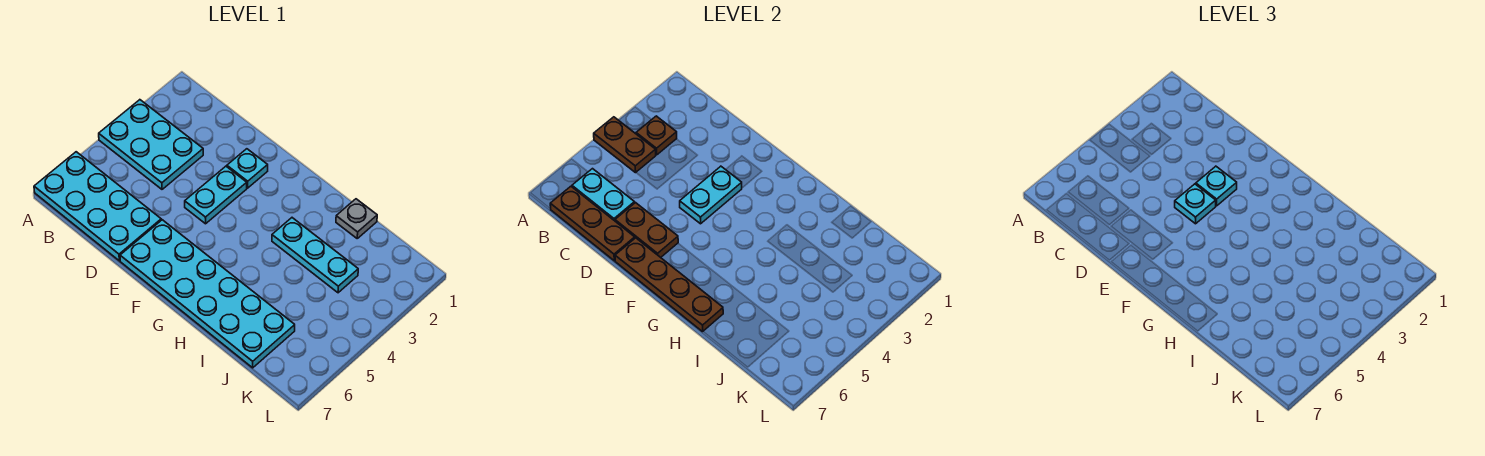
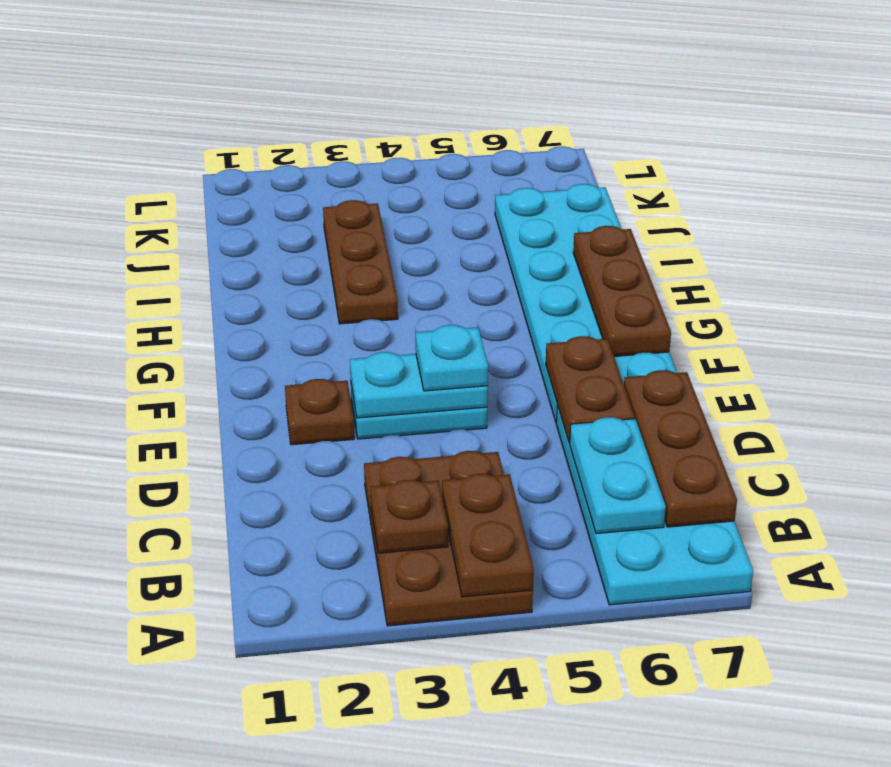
cyan plate A3:C4 level 1 -> brown plate A3:C4 level 1
cyan plate E2 level 1 -> brown plate E2 level 1
cyan plate E3 level 3 -> none
brown plate E7:H7 level 2 -> brown plate F7:H7 level 2
cyan plate H3:J3 level 1 -> brown plate H3:J3 level 1
grey plate I1 level 1 -> none

